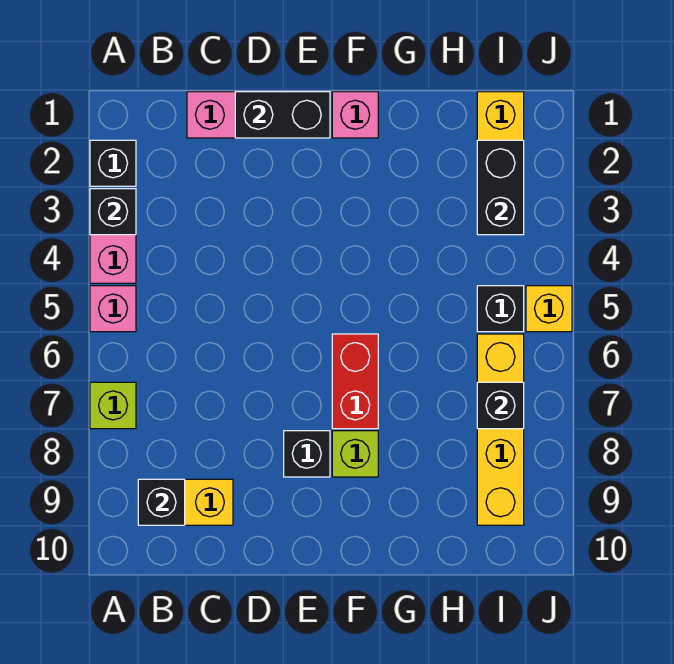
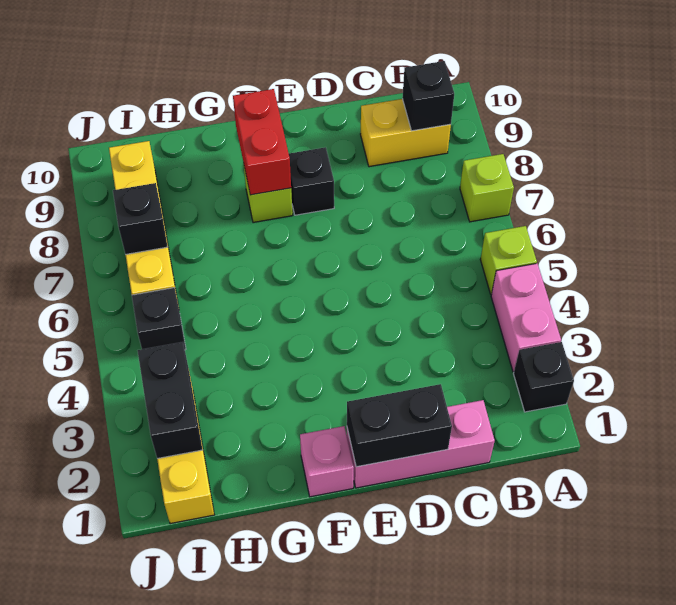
black brick A3 level 2 -> none
pink brick A5 level 1 -> lime brick A5 level 1
red brick F6:F7 level 1 -> red brick F8:F9 level 2
yellow brick J5 level 1 -> none

